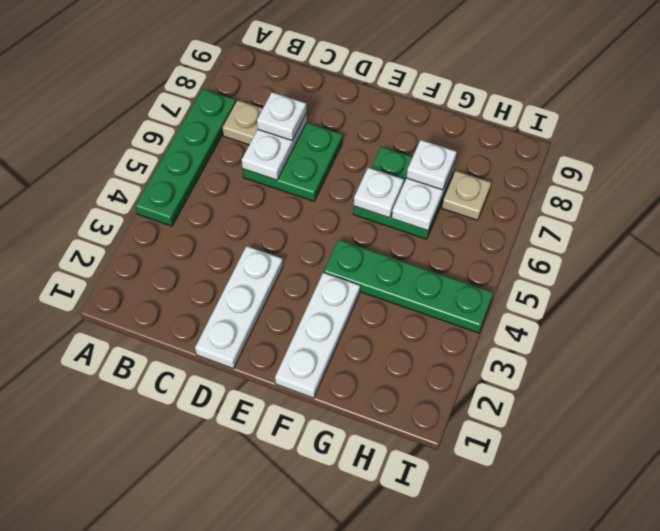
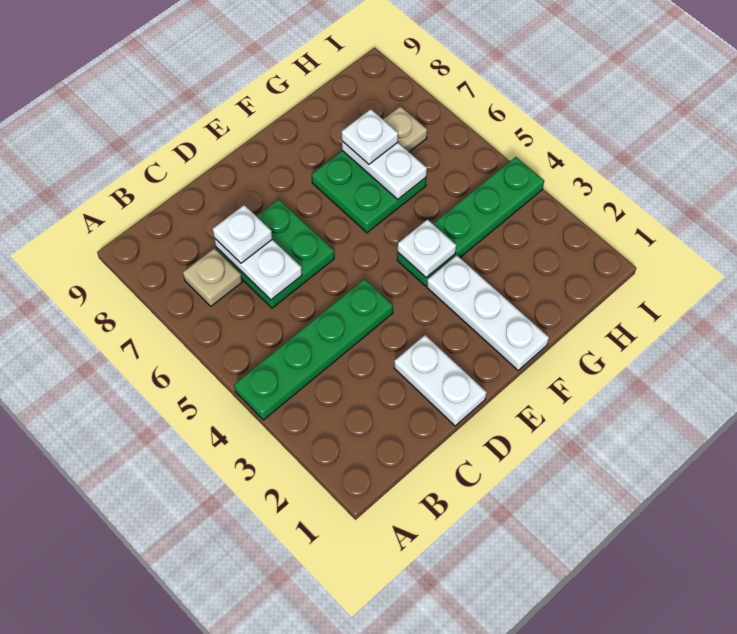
green plate A4:A7 level 1 -> green plate A4:D4 level 1
white plate D1:D3 level 1 -> white plate D1:D2 level 1
white plate F6 level 2 -> white plate F4 level 2

